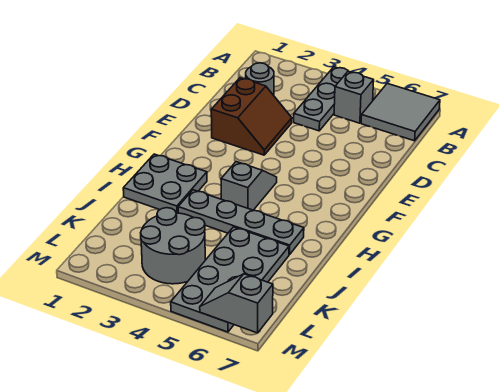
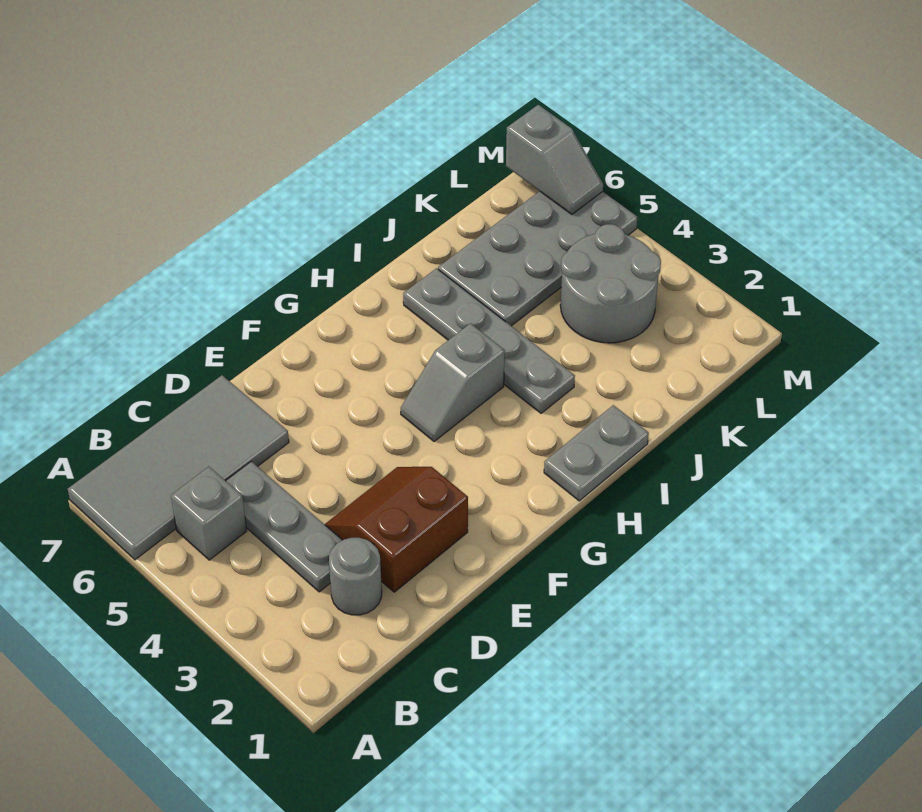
grey plate A4:C4 level 1 -> grey plate C3:C5 level 1
grey tile A6:B7 level 1 -> grey tile A6:D7 level 1
grey plate H1:I2 level 1 -> grey plate H1:I1 level 1

